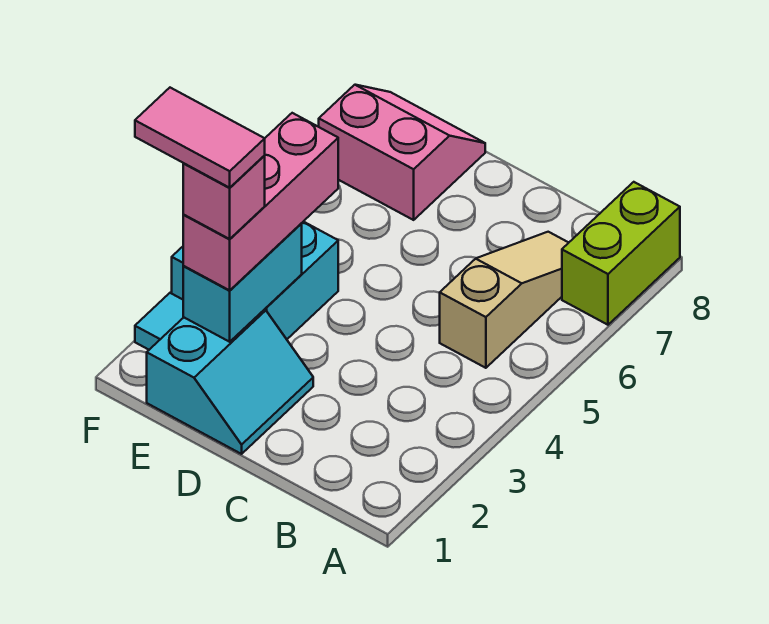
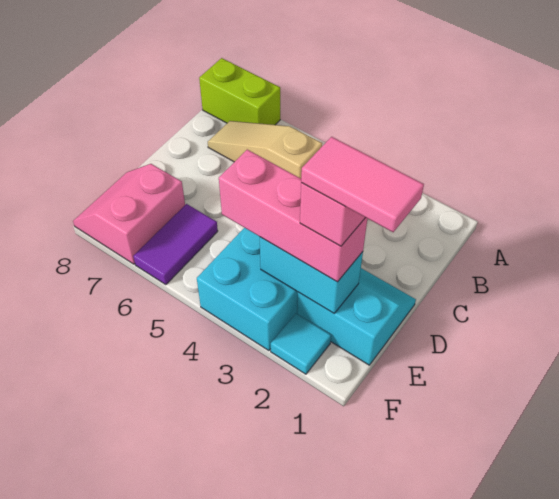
pink tile E2:F2 level 5 -> pink tile E1:E2 level 5
none -> purple tile E6:F6 level 1

